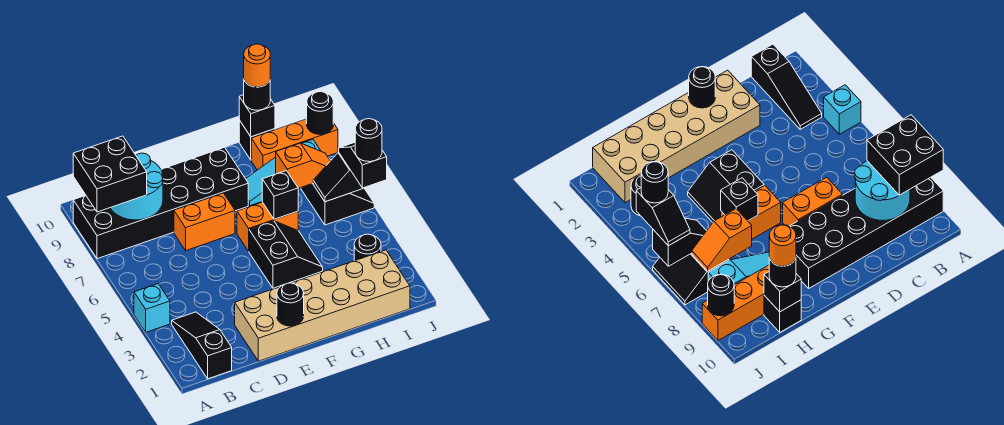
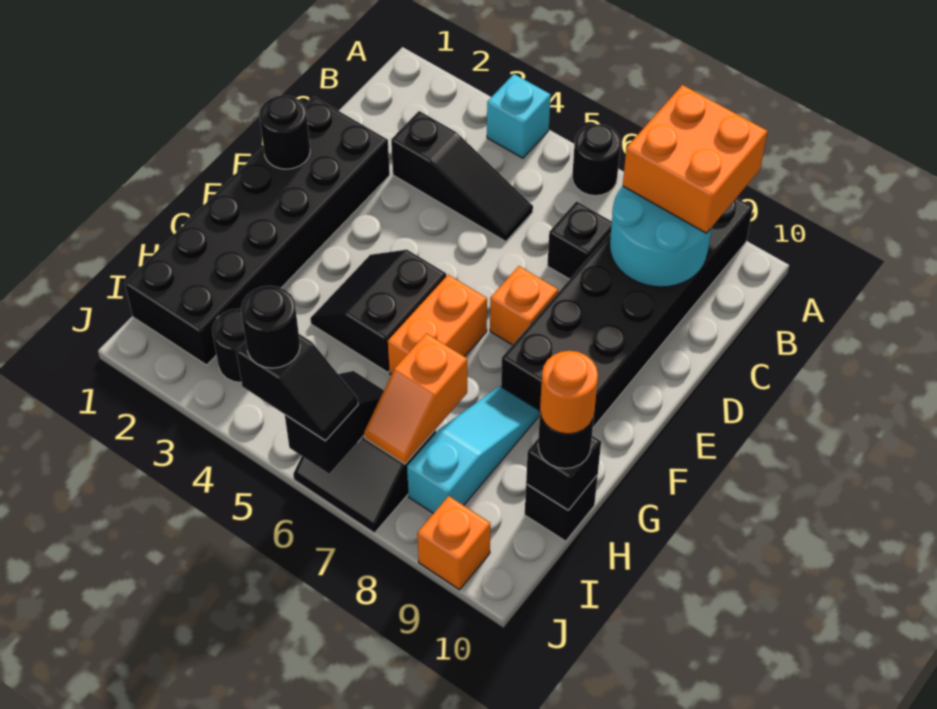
black brick A8:B9 level 3 -> orange brick A8:B9 level 3
black slope B1:B3 level 1 top 1 -> black slope C3:C5 level 1 top 3
tan brick D1:I2 level 1 -> black brick D1:I2 level 1
orange brick D7:E7 level 1 -> orange brick E7 level 1
black slope F4:G5 level 1 top F -> black slope F4:G5 level 1 top 5
black brick G6 level 2 -> black brick C7 level 1
orange brick H9:J9 level 1 -> orange brick J9 level 1
black round brick J9 level 2 -> black round brick A6 level 1

